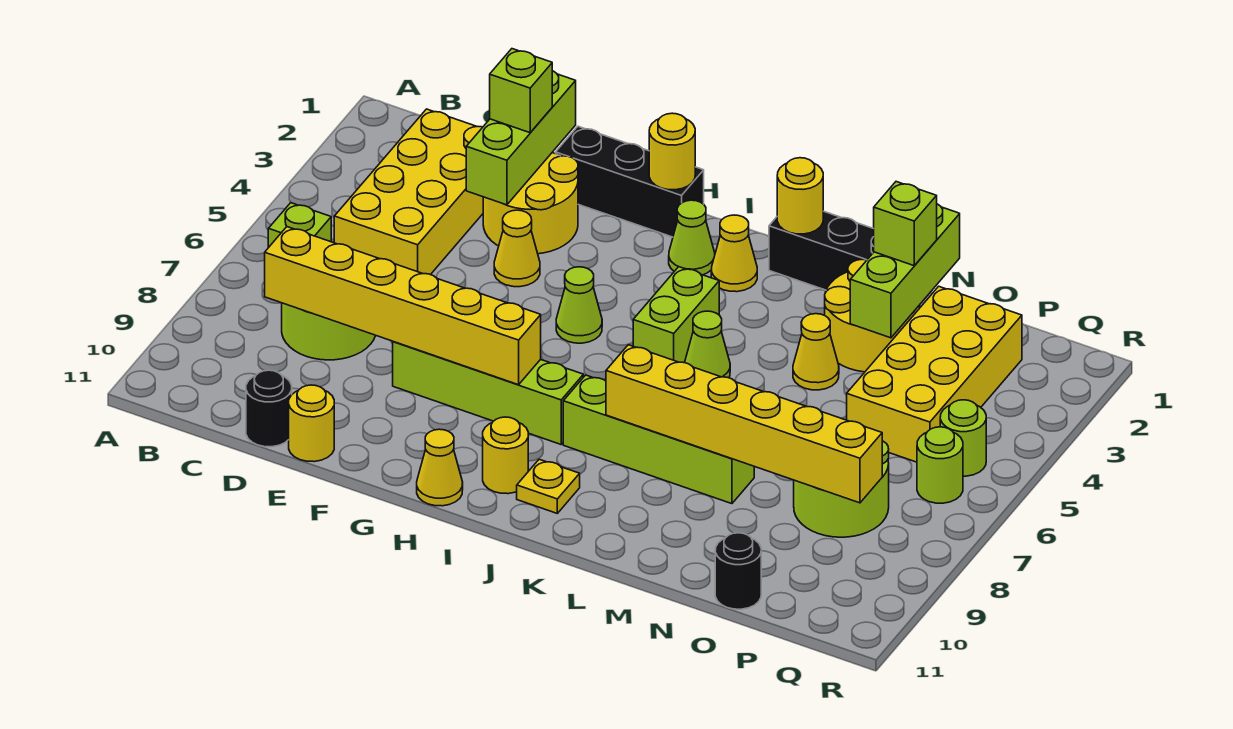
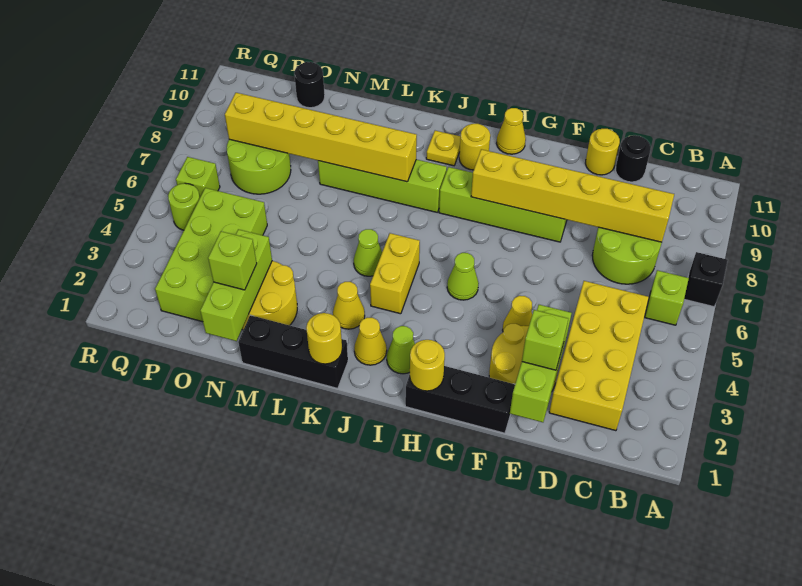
none -> black brick A7 level 1
lime brick J4:J5 level 1 -> yellow brick J4:J5 level 1
yellow cone M4 level 1 -> yellow cone K3 level 1
yellow brick O2:P5 level 1 -> lime brick O2:P5 level 1
lime round brick Q6 level 1 -> lime brick Q6 level 1

